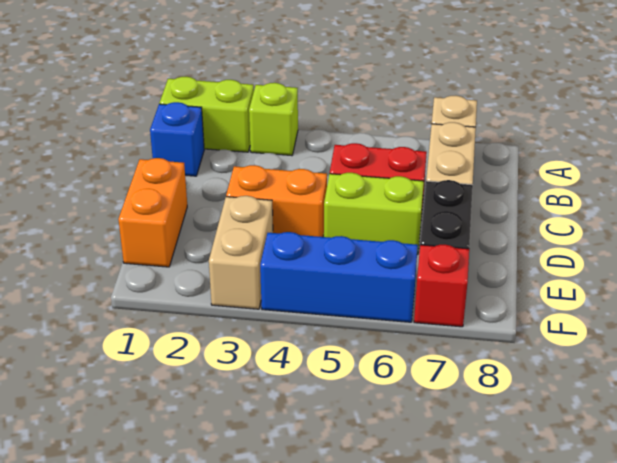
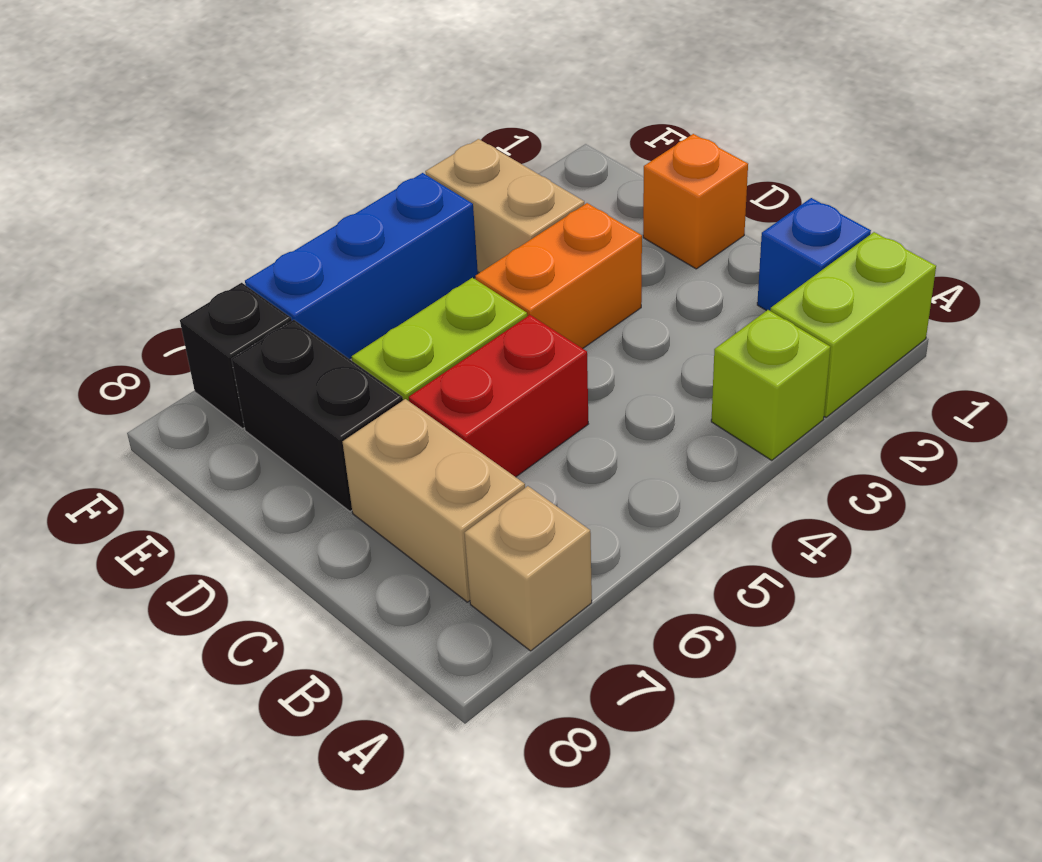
orange brick D1:E1 level 1 -> orange brick D1 level 1
red brick F7 level 1 -> black brick F7 level 1

